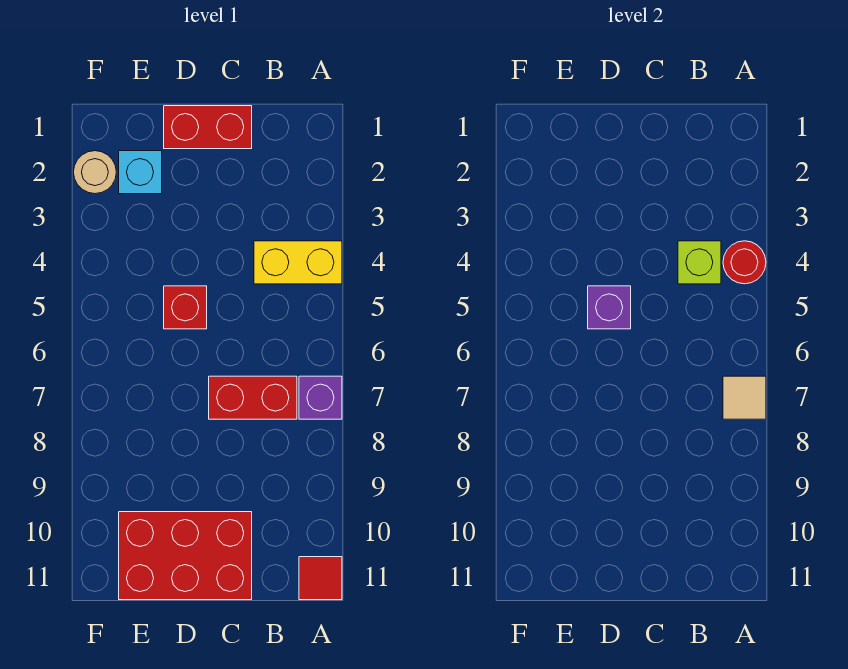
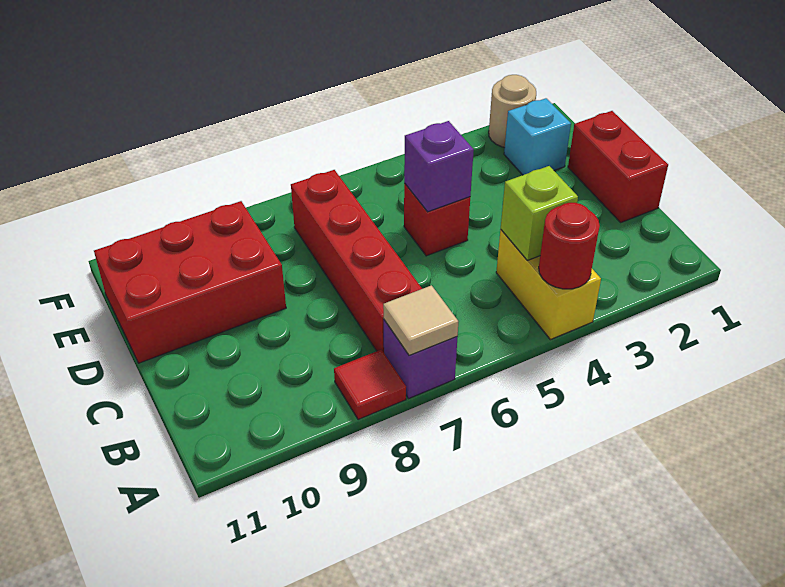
red tile A11 level 1 -> red tile A8 level 1
red brick B7:C7 level 1 -> red brick B7:E7 level 1
red brick C10:E11 level 1 -> red brick D9:E11 level 1

